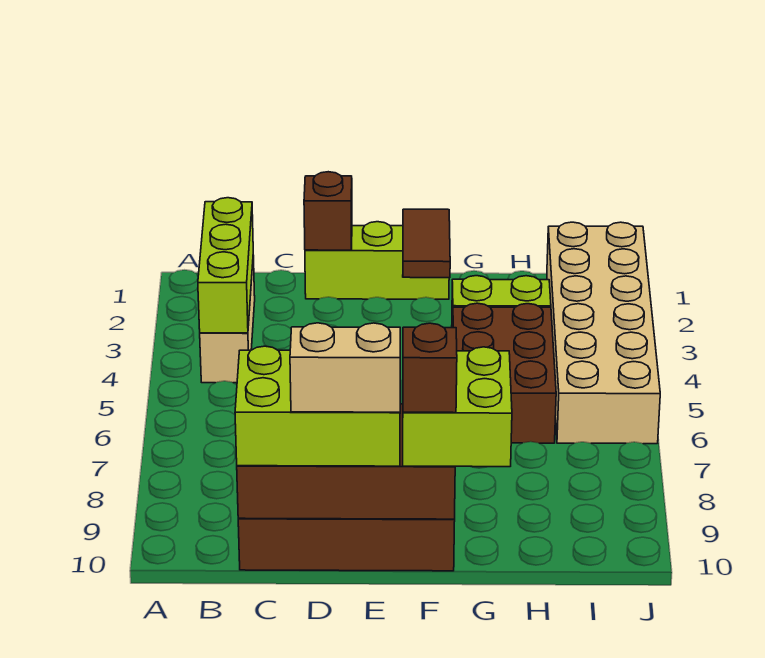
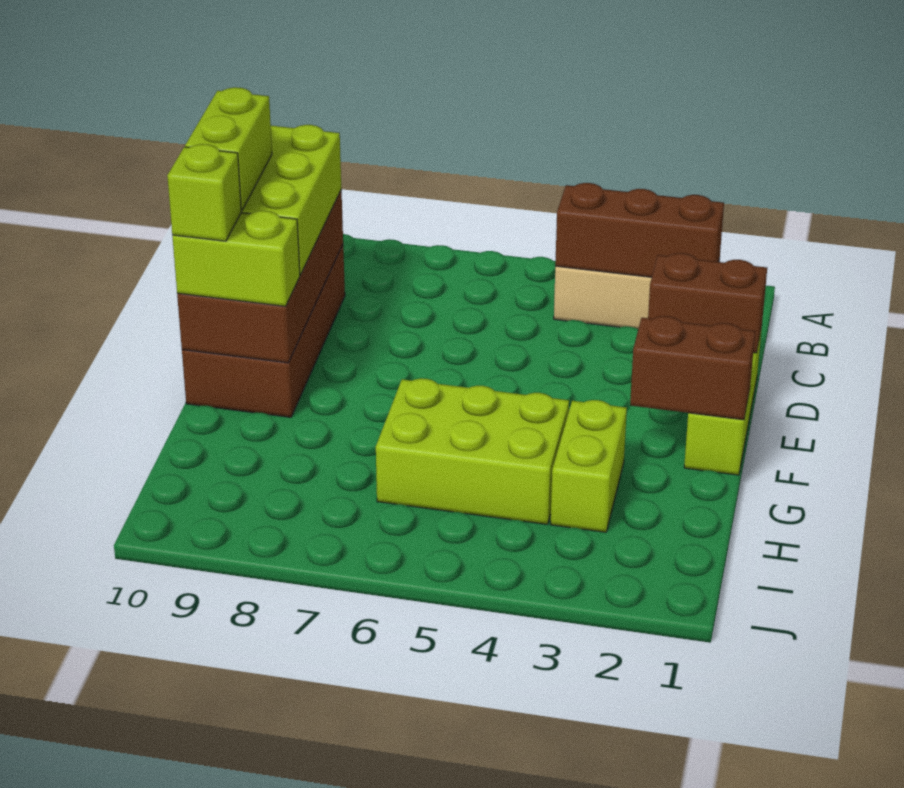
lime brick B2:B4 level 2 -> brown brick B2:B4 level 2
brown brick D1 level 2 -> brown brick D1:D2 level 2
tan brick D10:E10 level 4 -> lime brick D10:E10 level 4
brown tile F1:F2 level 2 -> brown brick F1:F2 level 2
lime brick F9:G10 level 3 -> lime brick F9:F10 level 3
brown brick F10 level 4 -> lime brick F10 level 4
brown brick G4:H6 level 1 -> lime brick G4:H6 level 1
tan brick I1:J6 level 1 -> none

